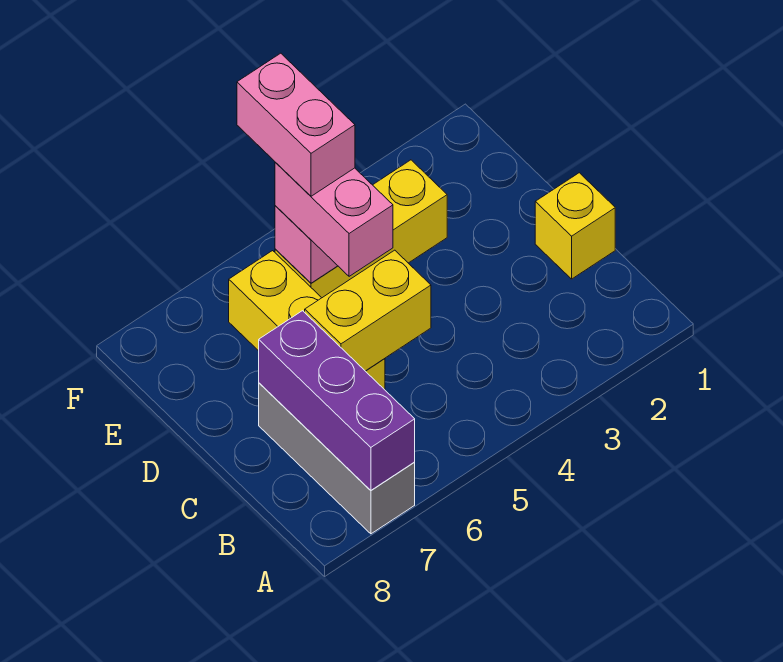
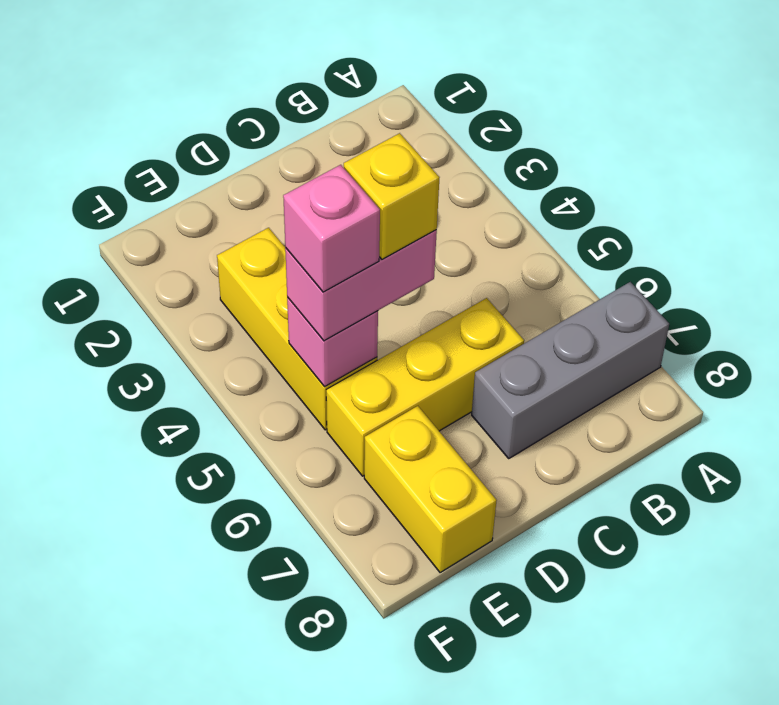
purple brick A7:C7 level 2 -> none
yellow brick C1 level 1 -> yellow brick D5 level 4
yellow brick C5:C6 level 2 -> yellow brick E7:E8 level 1
pink brick E5:F5 level 4 -> pink brick E5 level 4

